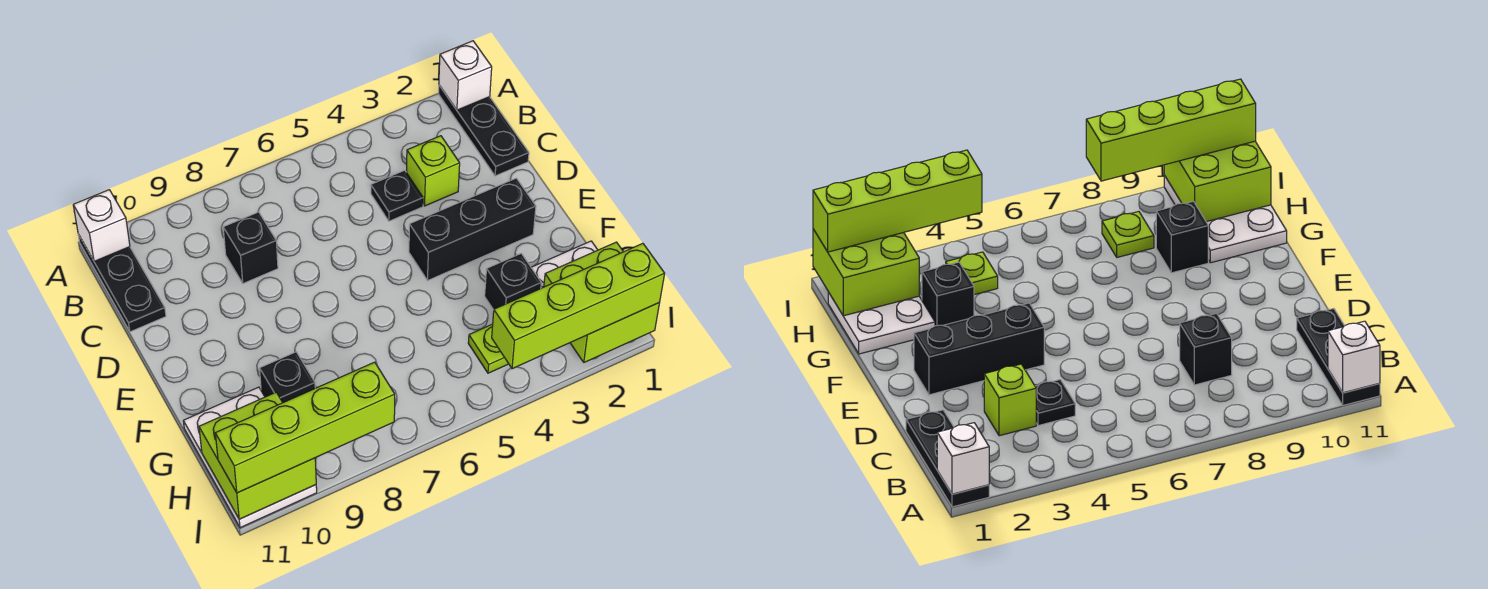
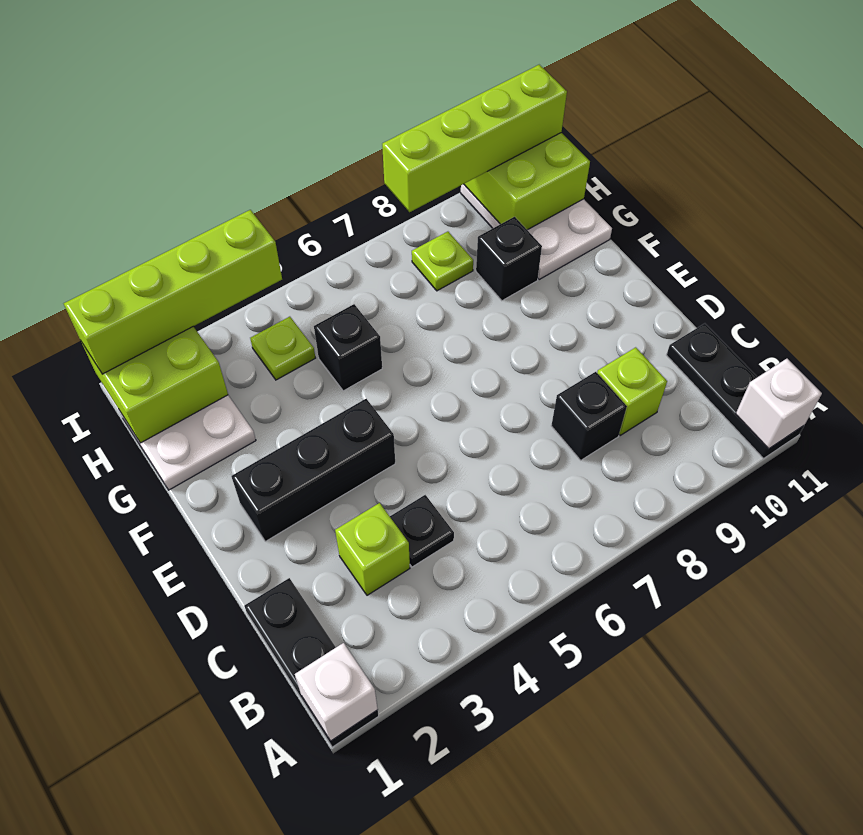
none -> lime brick C9 level 1
black brick G3 level 1 -> black brick G5 level 1

